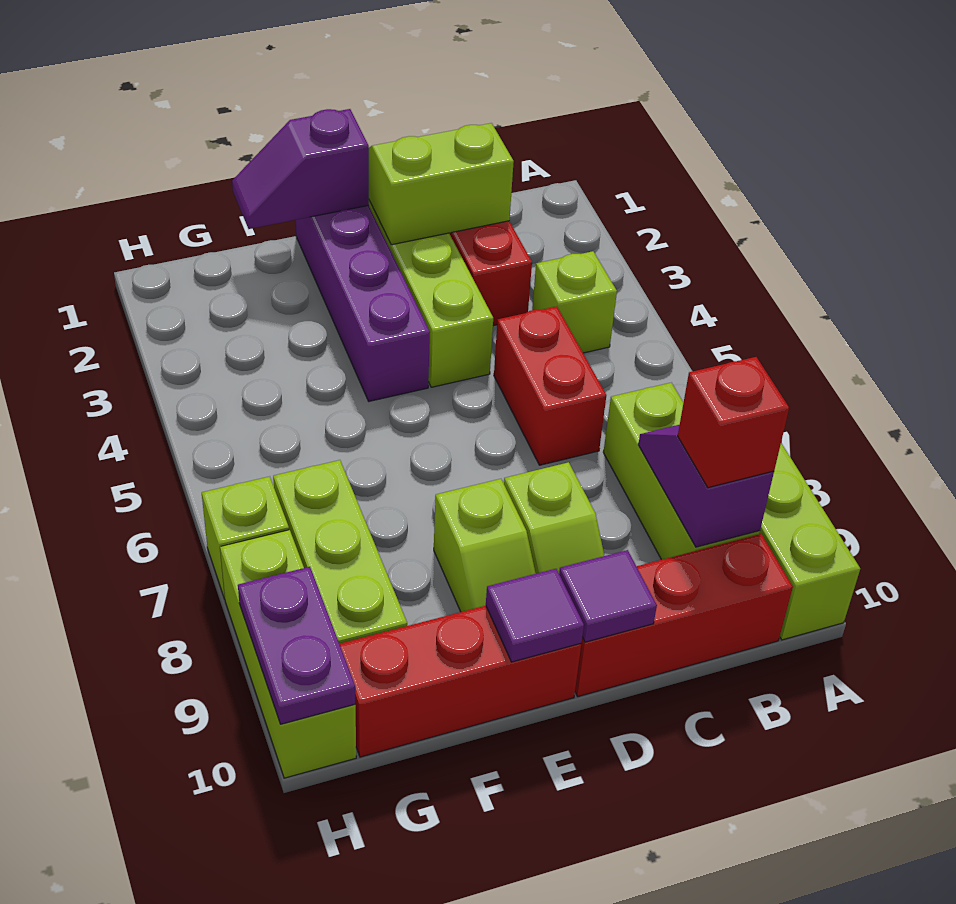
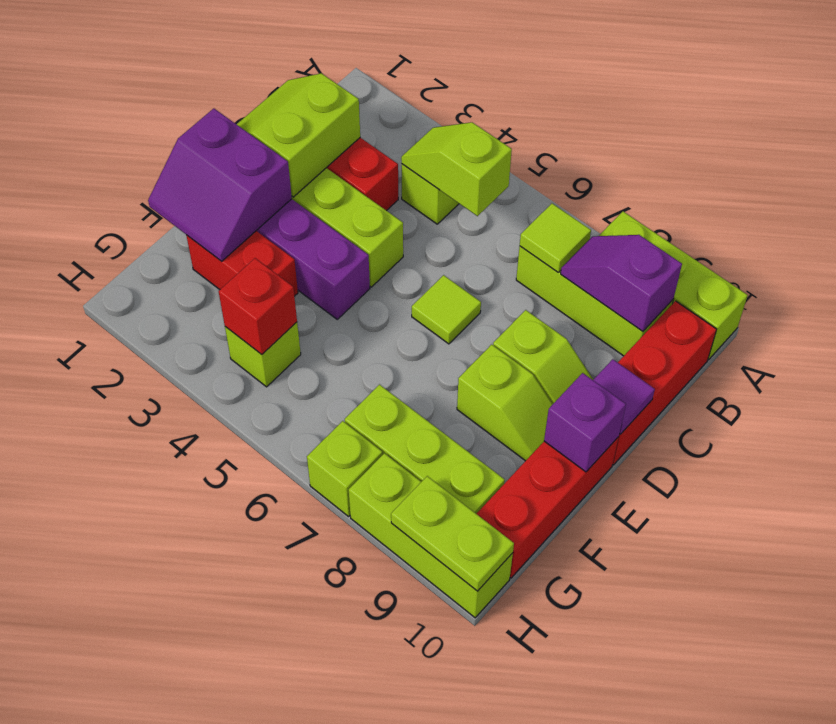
none -> lime slope B4:B5 level 2 top 5
none -> lime tile B7 level 2
red brick B9 level 3 -> red brick G4 level 2
red brick C5:C6 level 1 -> red brick F2:F3 level 1
none -> lime tile D6 level 1
purple slope E1:F1 level 2 top E -> purple slope E1:F2 level 2 top E
purple tile E10 level 2 -> purple brick E10 level 2
none -> lime brick G4 level 1
purple plate H9:H10 level 2 -> lime plate H9:H10 level 2

